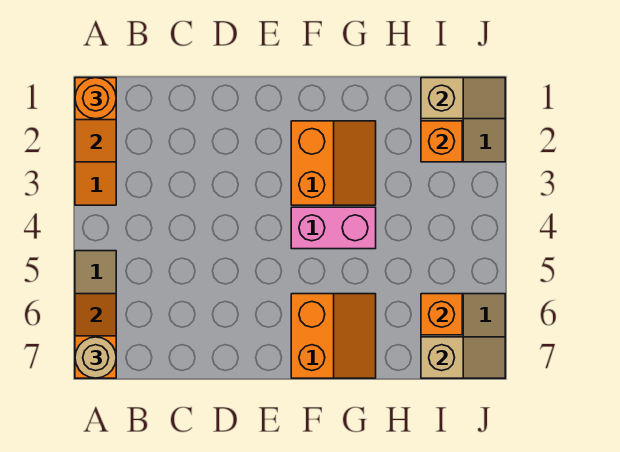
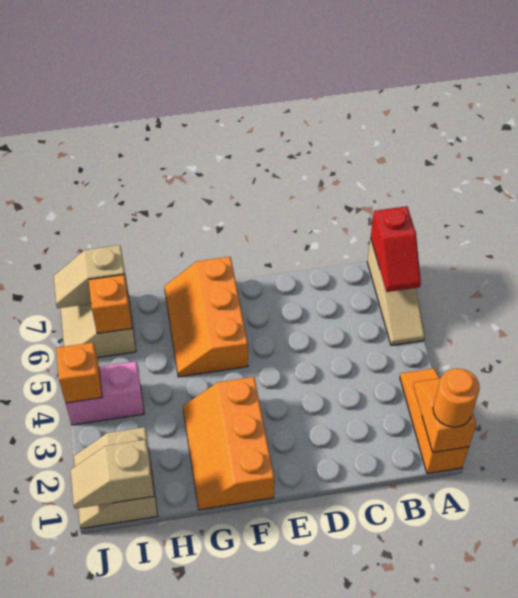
orange slope A6:A7 level 2 top 7 -> red slope A6:A7 level 2 top 7
tan round brick A7 level 3 -> none
orange slope F2:G3 level 1 top F -> orange slope F1:G3 level 1 top F
pink brick F4:G4 level 1 -> pink brick I4:J4 level 1
orange slope F6:G7 level 1 top F -> orange slope F5:G7 level 1 top F
orange brick I2 level 2 -> orange brick J4 level 2

